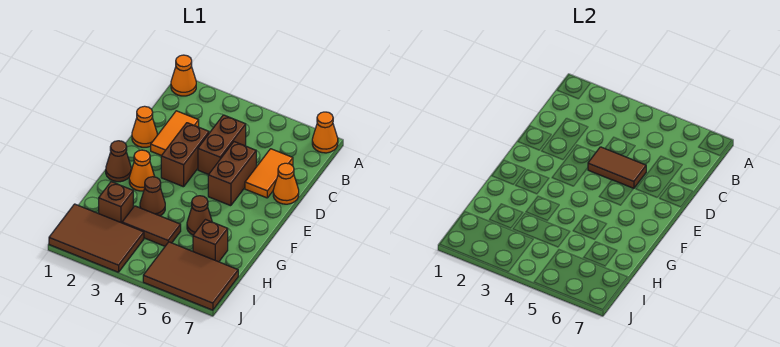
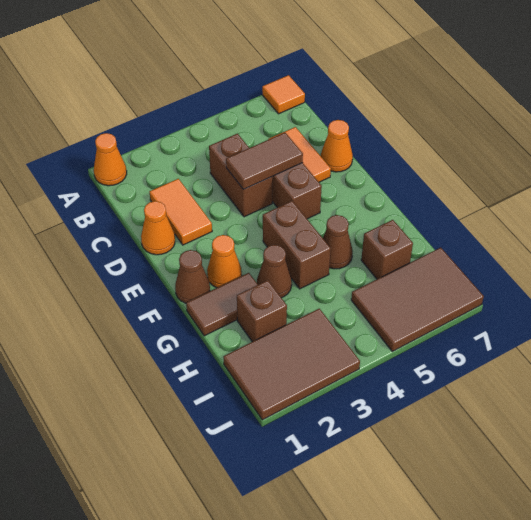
orange cone A7 level 1 -> orange tile A7 level 1
brown brick D3:E3 level 1 -> brown brick F4:G4 level 1
brown tile H3:H4 level 1 -> brown tile G1:G2 level 1

